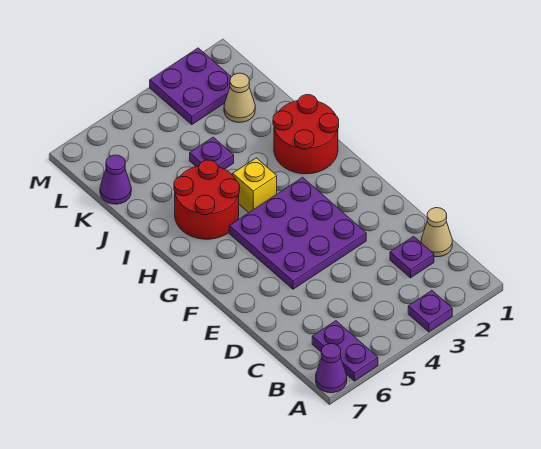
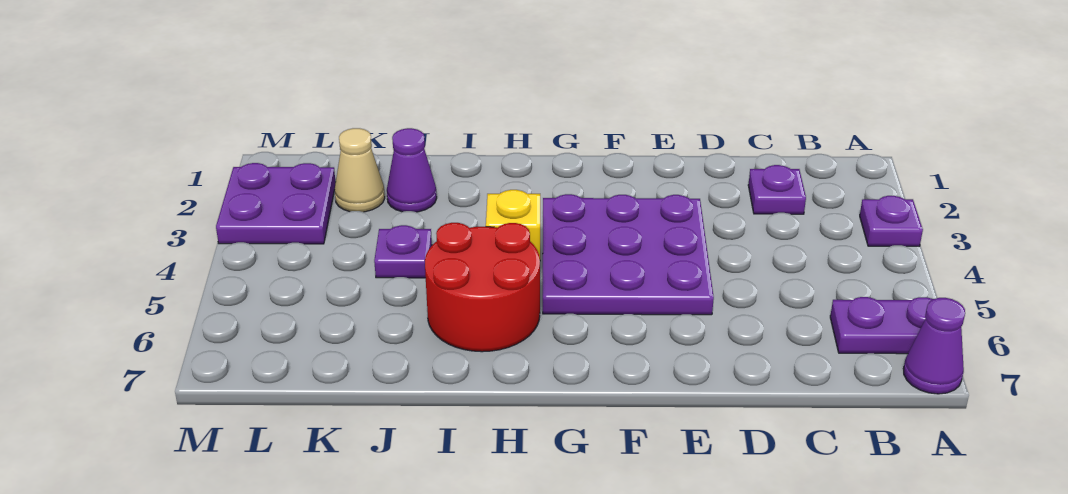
tan cone C1 level 1 -> none
red round brick H1:I2 level 1 -> none
purple cone K7 level 1 -> purple cone J2 level 1

